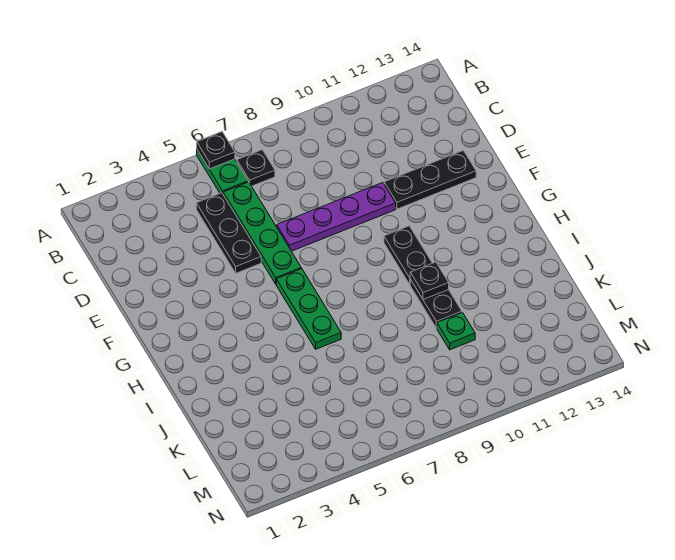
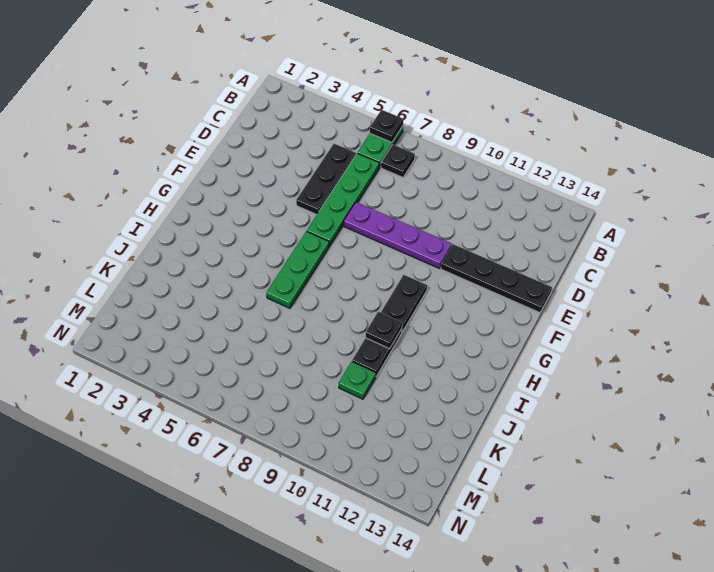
black plate E11:E13 level 1 -> black plate E11:E14 level 1

